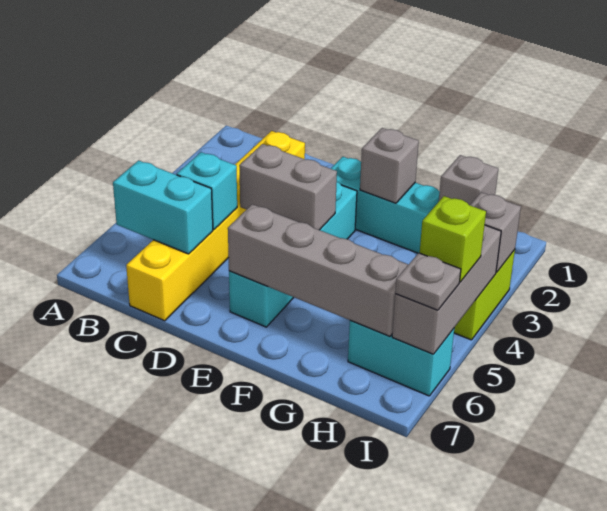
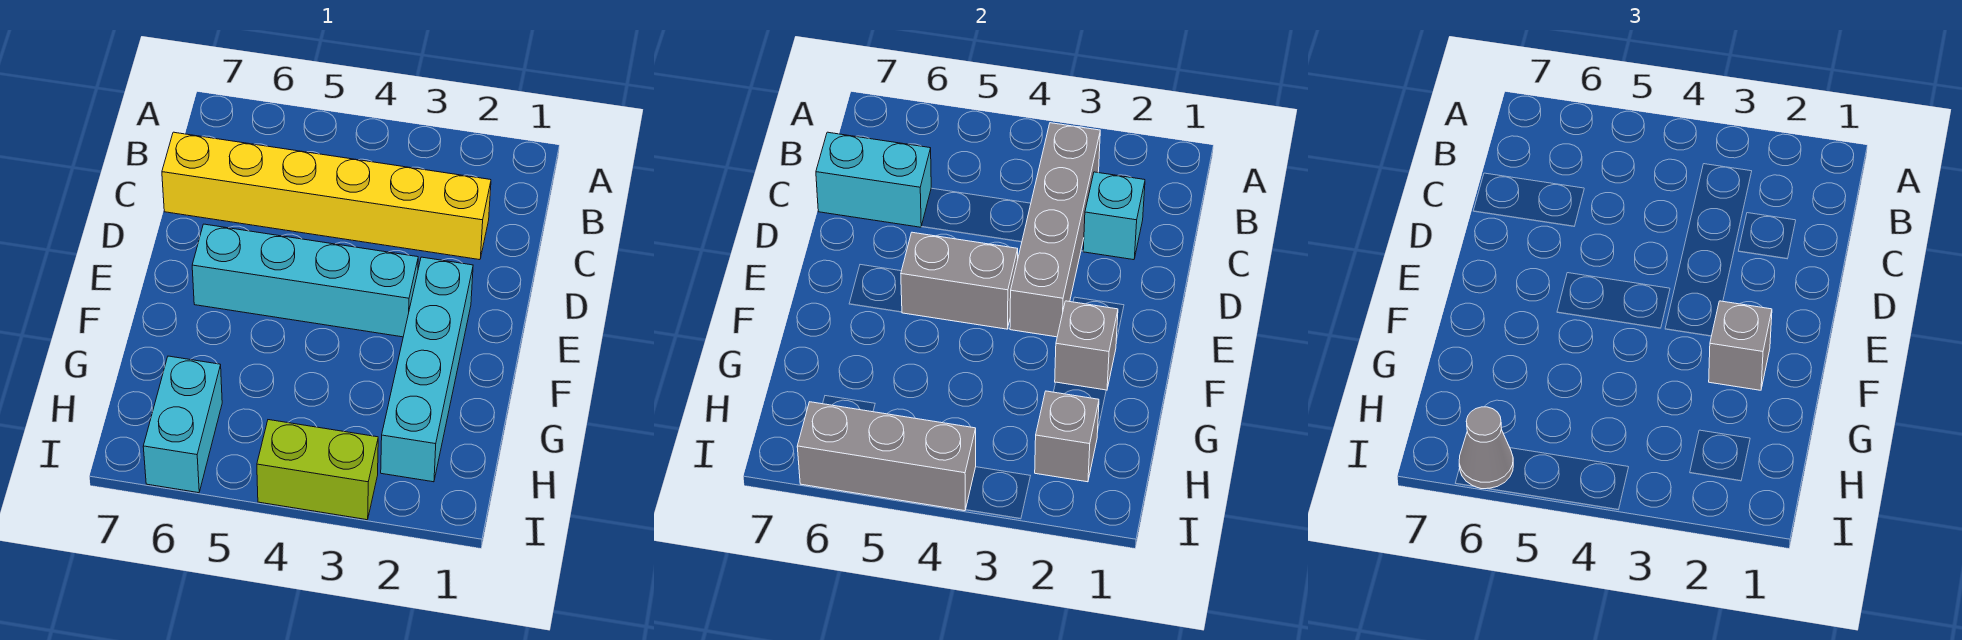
cyan brick B6:C6 level 2 -> cyan brick C6:C7 level 2
cyan brick C5 level 2 -> cyan brick C2 level 2
grey brick D4:E4 level 2 -> grey brick E4:E5 level 2
grey brick E6:H6 level 2 -> grey brick B3:E3 level 2
grey brick I3 level 2 -> grey brick F2 level 3
lime brick I5 level 3 -> none
grey plate I6 level 3 -> grey cone I6 level 3

